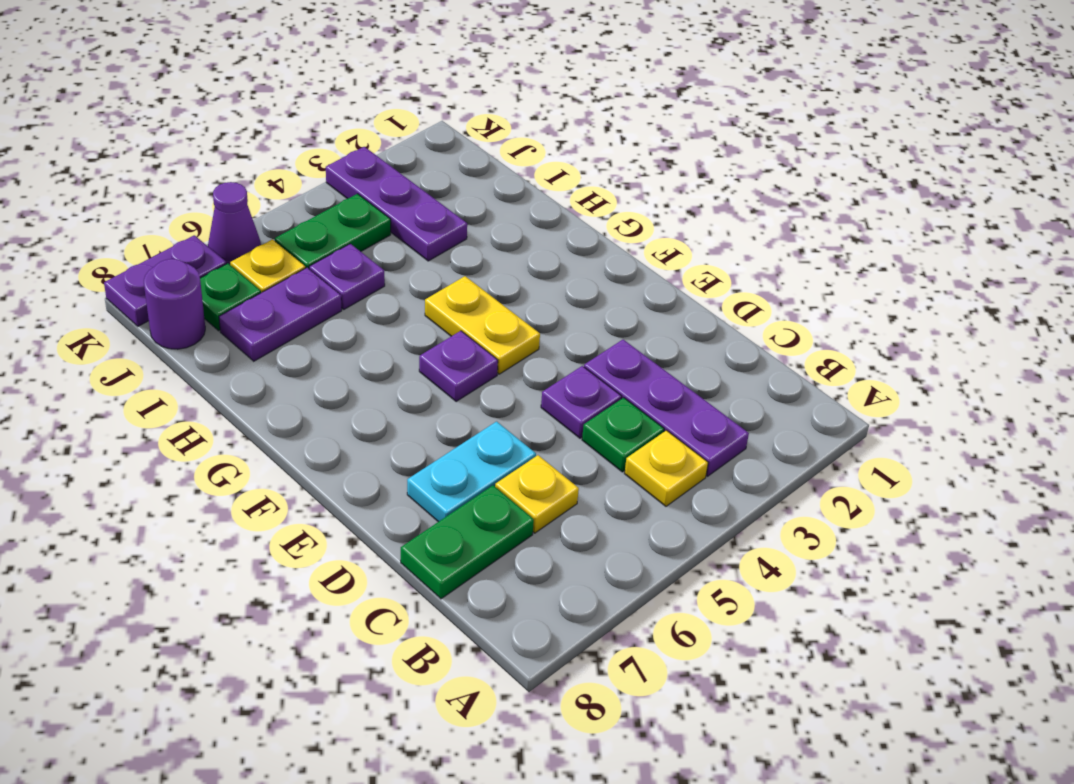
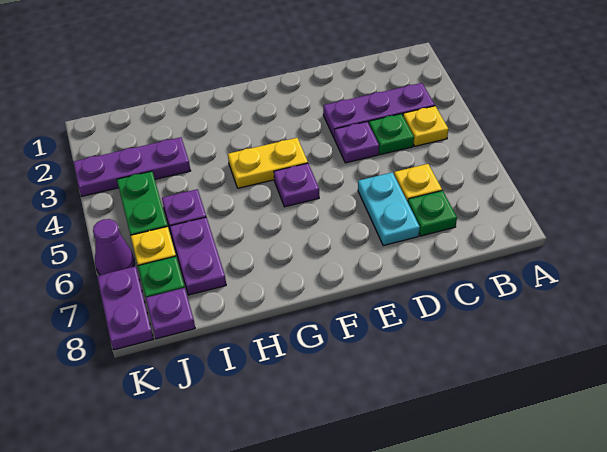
green plate C7:C8 level 1 -> green plate C7 level 1
purple round brick J8 level 1 -> purple plate J8 level 1

